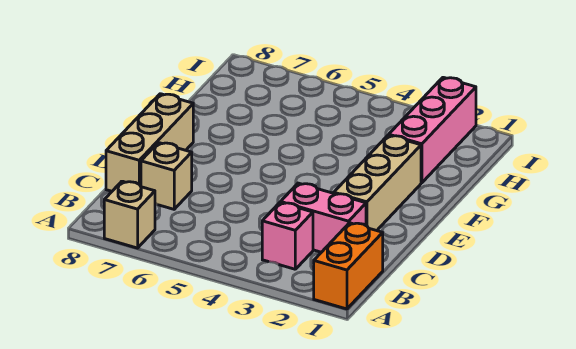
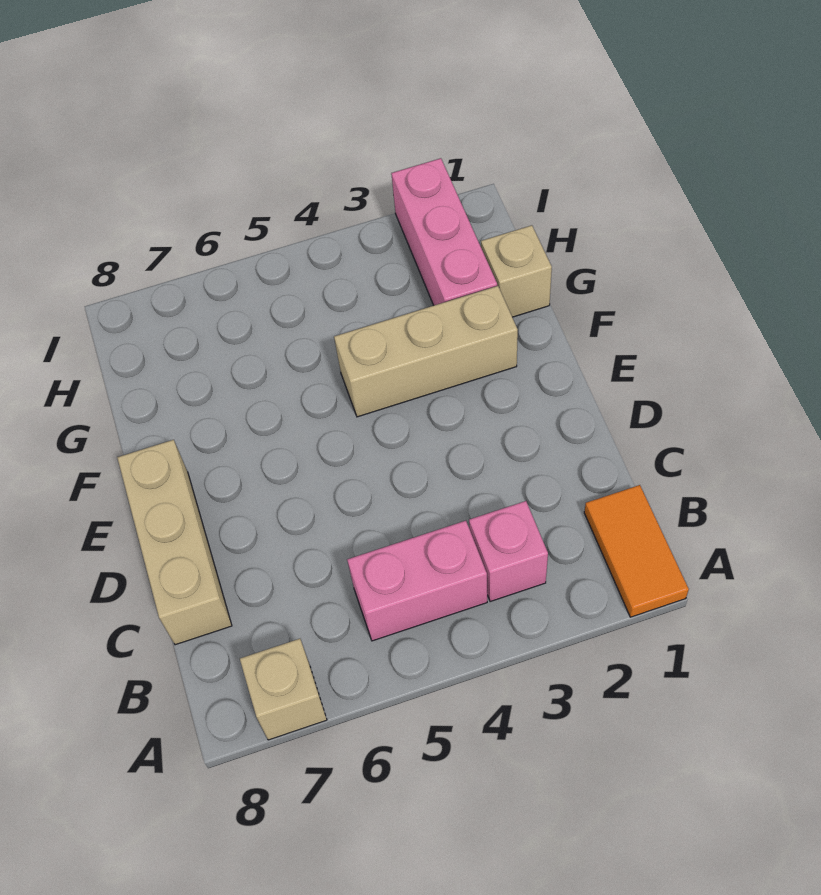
orange brick A1:B1 level 1 -> orange tile A1:B1 level 1
pink brick C2:C3 level 1 -> pink brick B4:B5 level 1
tan brick C7 level 1 -> tan brick G1 level 1
tan brick D2:F2 level 1 -> tan brick F2:F4 level 1

